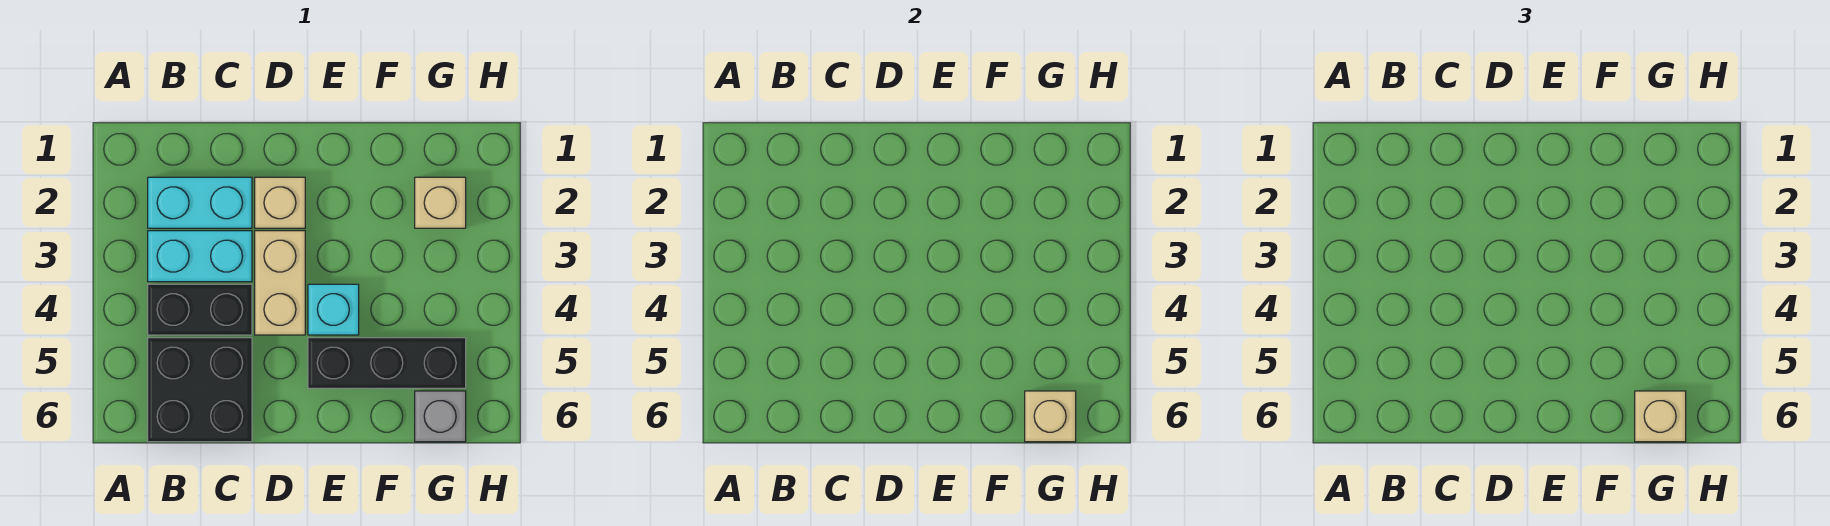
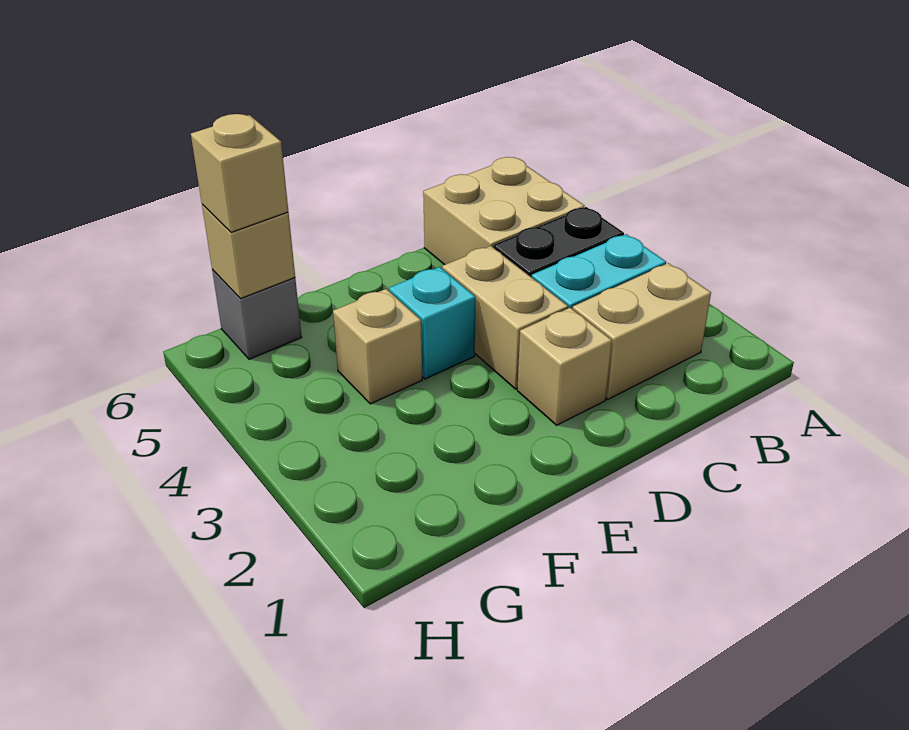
cyan brick B2:C2 level 1 -> tan brick B2:C2 level 1
black brick B5:C6 level 1 -> tan brick B5:C6 level 1
black brick E5:G5 level 1 -> none
tan brick G2 level 1 -> tan brick F4 level 1

